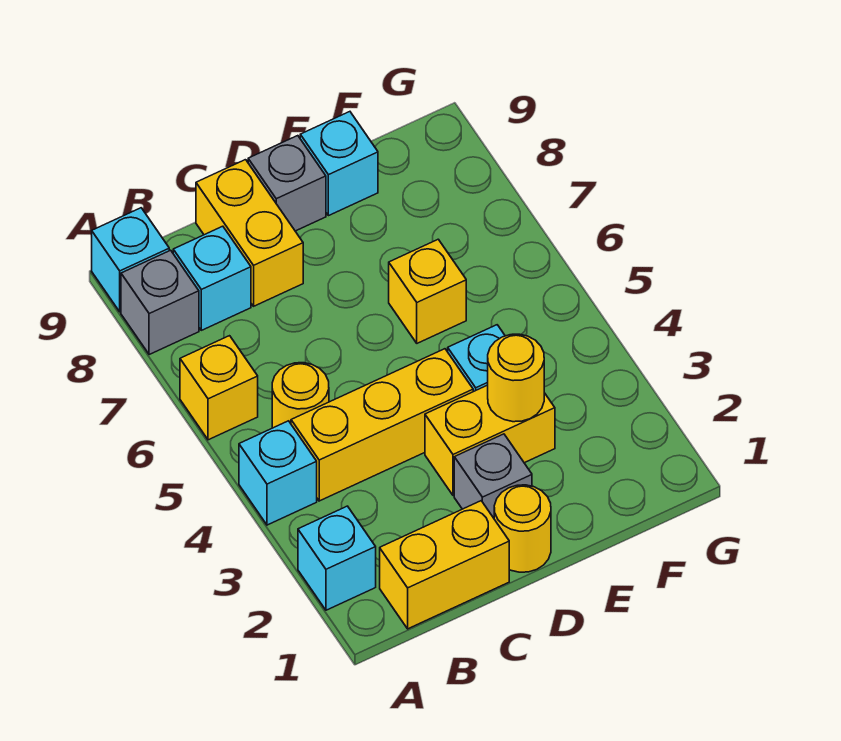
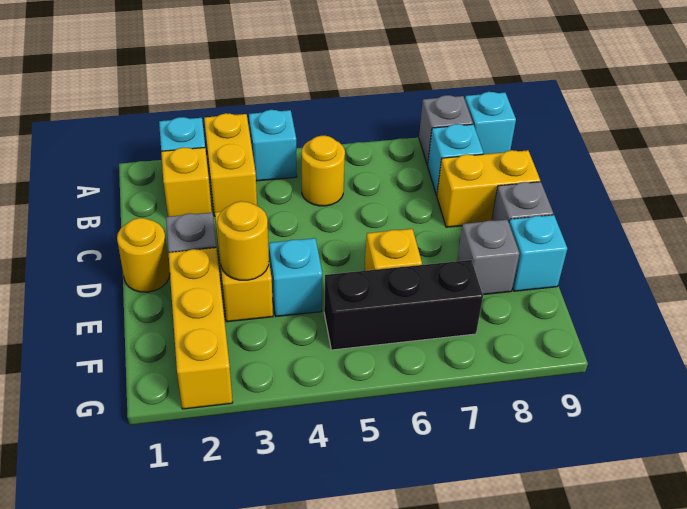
yellow brick A6 level 1 -> yellow brick B2 level 1
yellow brick B1:C1 level 1 -> yellow brick A3:B3 level 1
yellow brick B4:D4 level 1 -> yellow brick E2:G2 level 1
none -> grey brick E8 level 1
none -> black brick F5:F7 level 1

